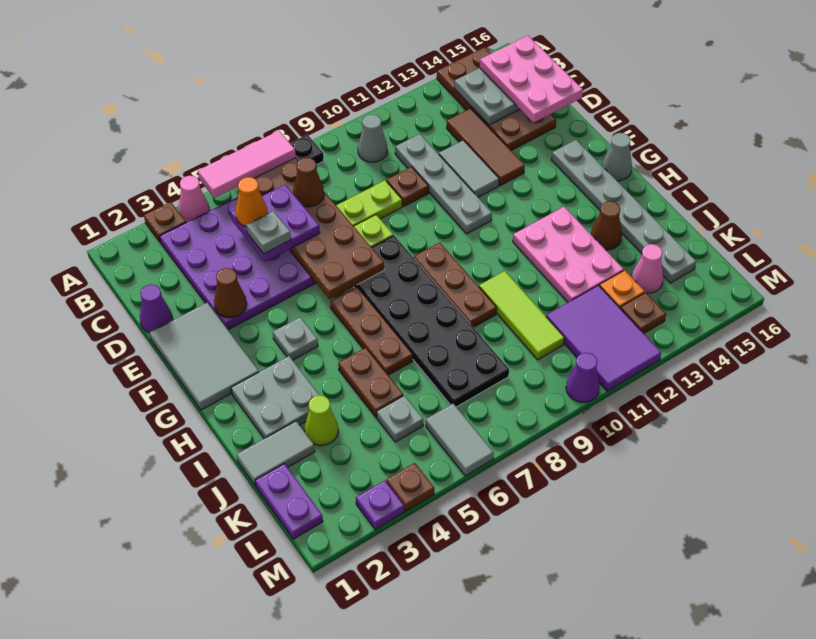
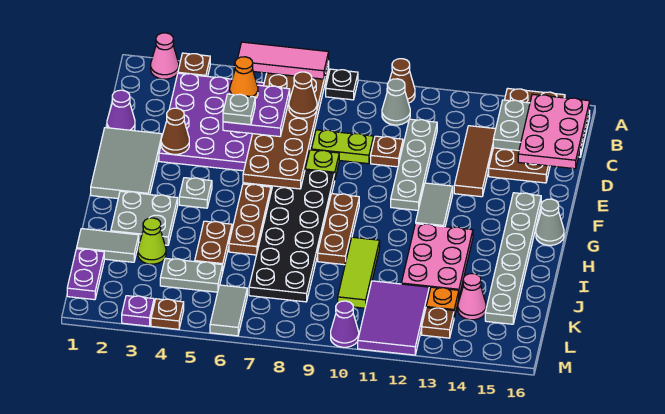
pink cone A4 level 1 -> pink cone A2 level 1
grey tile D12:E12 level 1 -> grey tile F12:G12 level 1
brown cone I14 level 1 -> brown cone A10 level 1
grey plate K5 level 1 -> grey plate K4:K5 level 1

